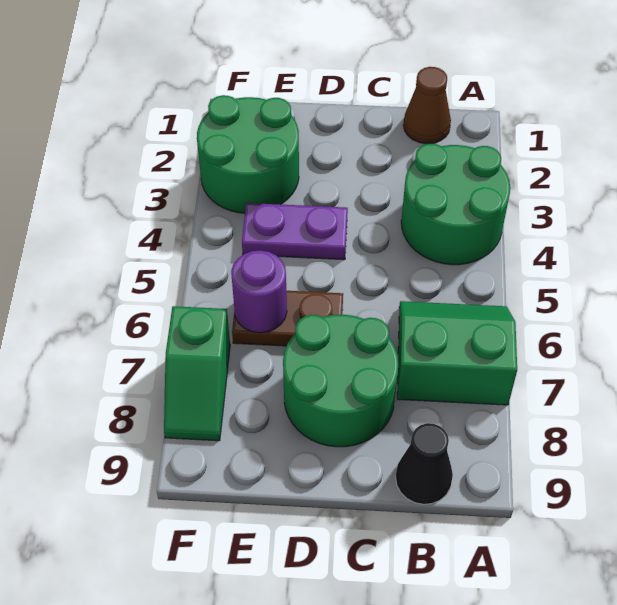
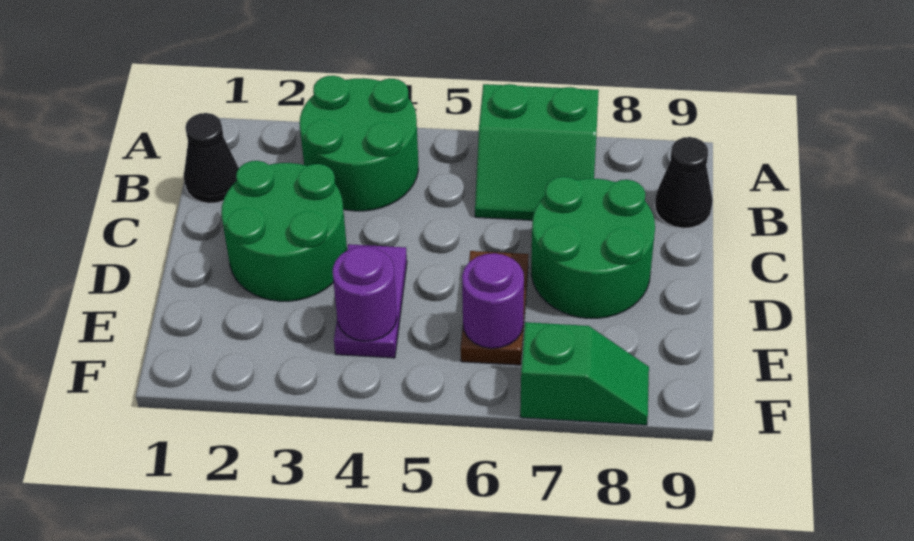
green slope A6:B7 level 1 top 7 -> green slope A6:B7 level 1 top A
brown cone B1 level 1 -> black cone B1 level 1
green round brick E2:F3 level 1 -> green round brick C2:D3 level 1
none -> purple round brick E4 level 2

